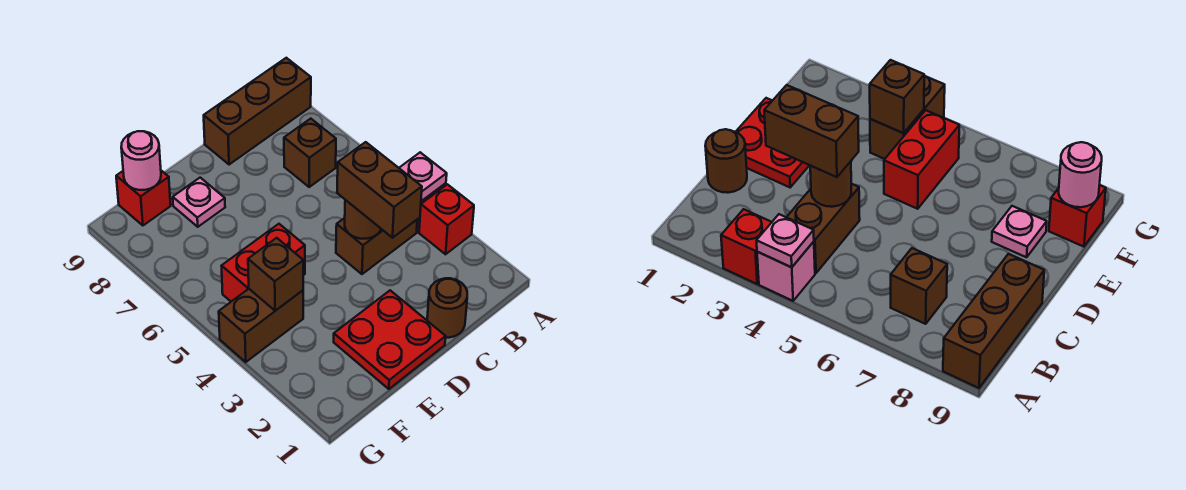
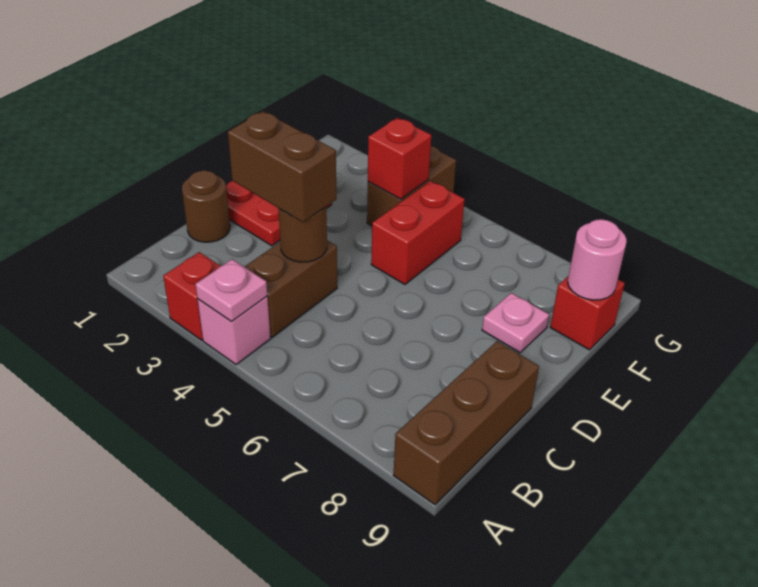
brown brick B7 level 1 -> none
brown brick F4 level 2 -> red brick F4 level 2

